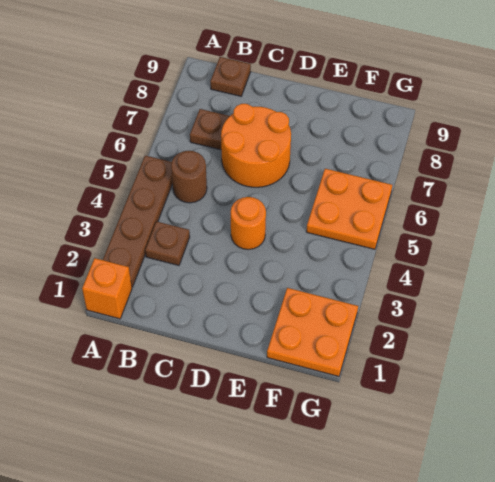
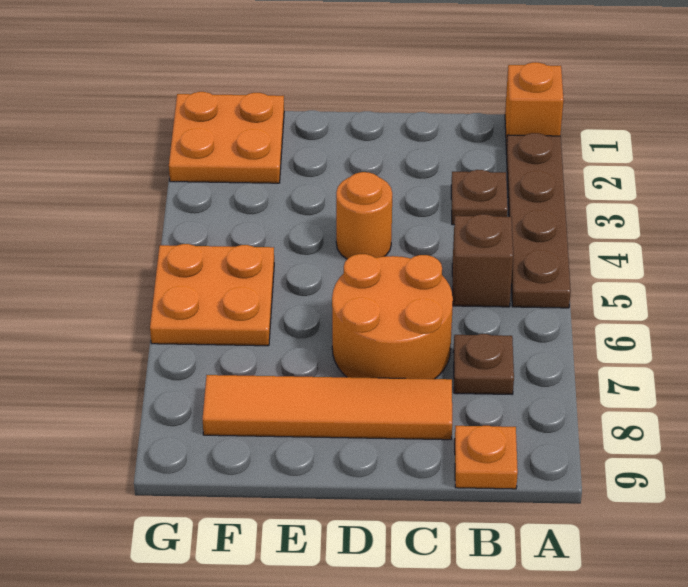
brown round brick B5 level 1 -> brown brick B5 level 1
brown plate B9 level 1 -> orange plate B9 level 1
none -> orange tile C8:F8 level 1

